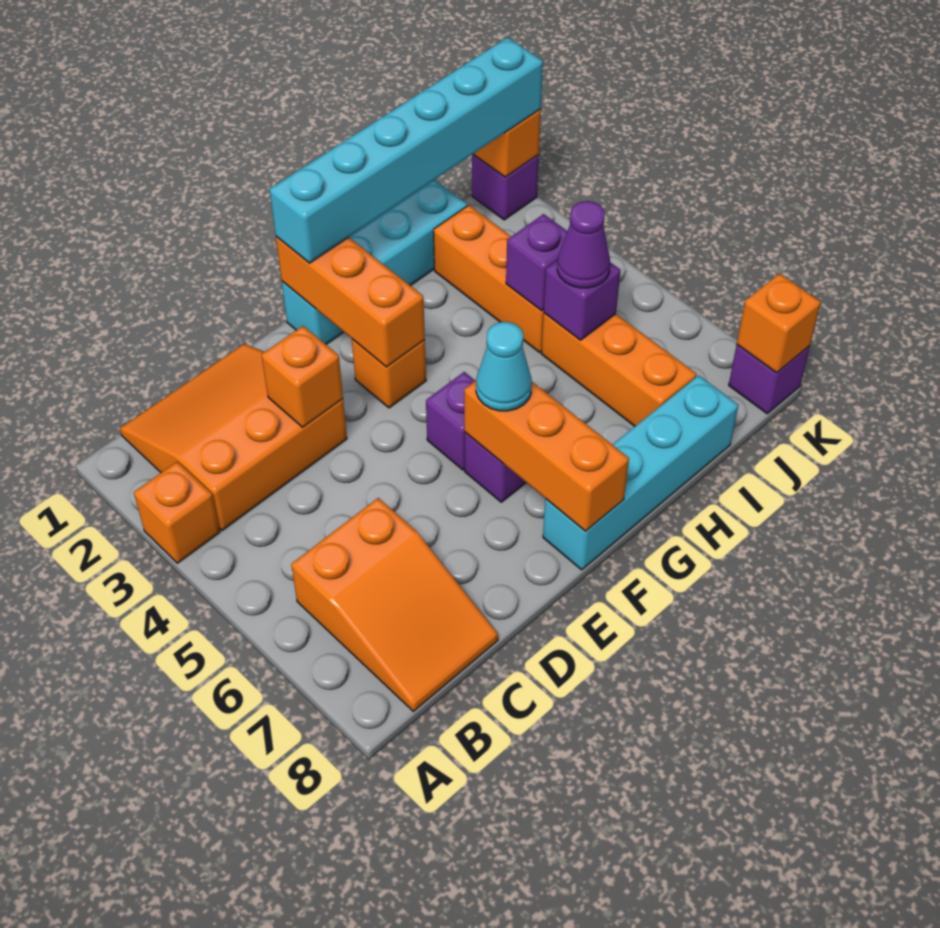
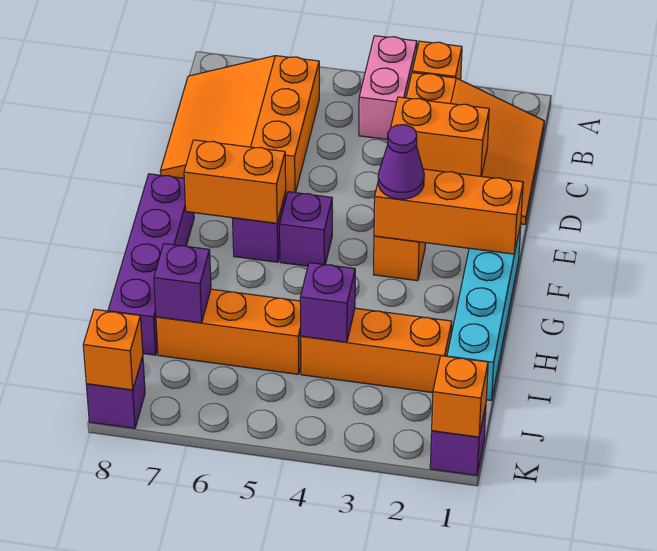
none -> pink brick A4:B4 level 1
orange slope B6:C8 level 1 top 6 -> orange slope B6:D8 level 1 top 6
orange brick D3 level 2 -> orange brick D2:D3 level 2
cyan brick F1:K1 level 3 -> none
orange brick F6:F8 level 2 -> orange brick F6:F7 level 2
cyan cone F6 level 3 -> none
cyan brick F8:I8 level 1 -> purple brick F8:I8 level 1
purple brick I5 level 2 -> purple brick I7 level 2
purple cone I5 level 3 -> purple cone F3 level 3

